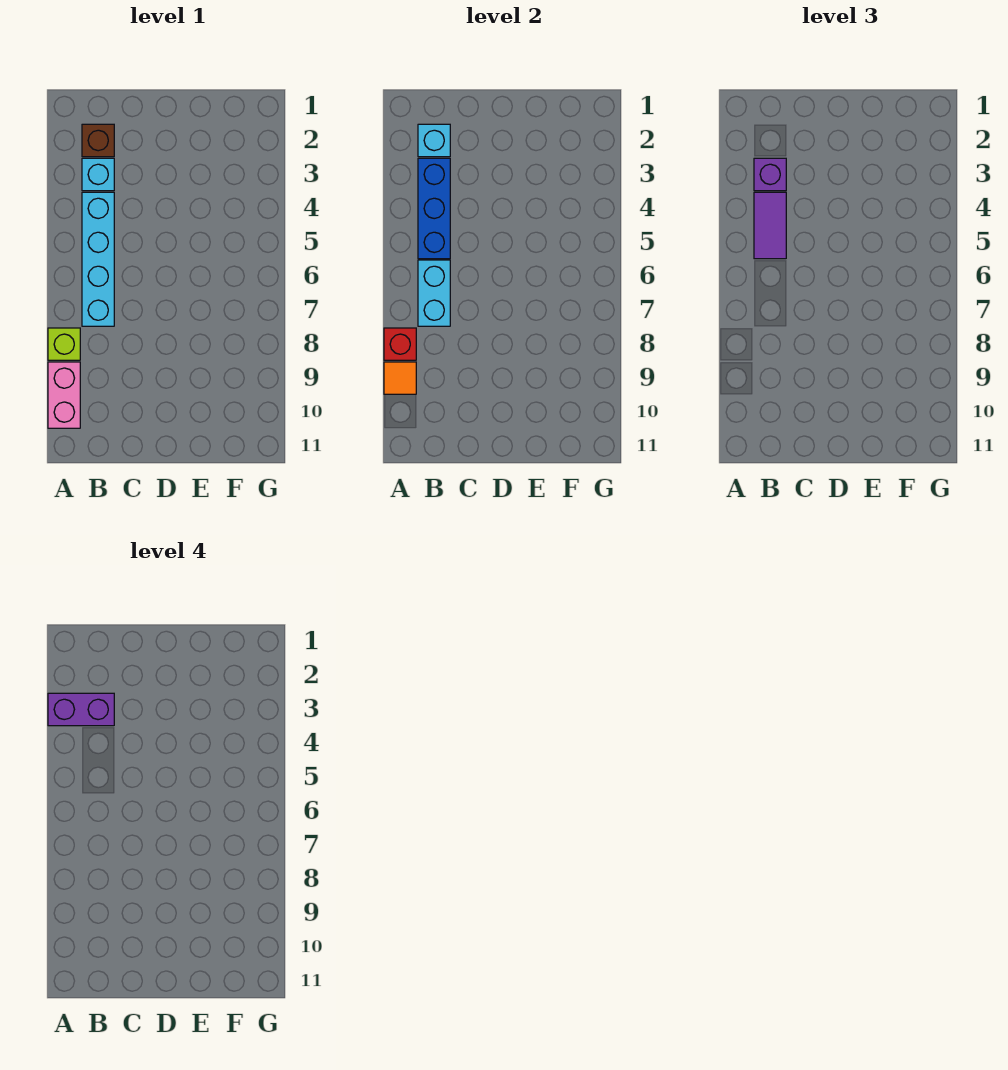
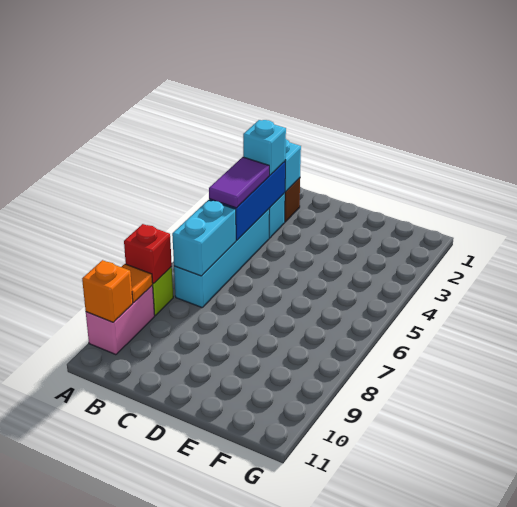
purple brick A3:B3 level 4 -> none
none -> orange brick A10 level 2
purple brick B3 level 3 -> cyan brick B3 level 3

